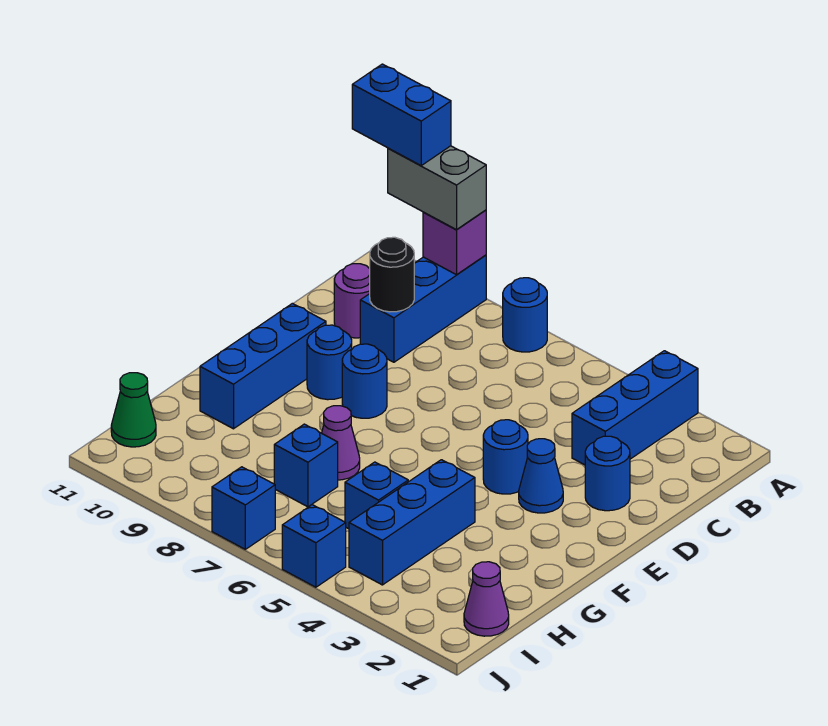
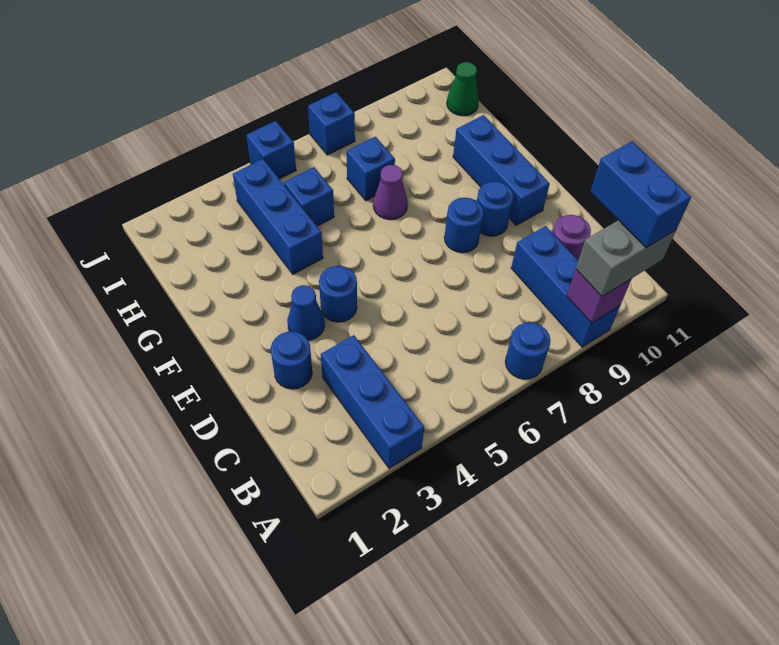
blue brick A10:A11 level 4 -> blue brick A10:B10 level 4
black round brick C9 level 2 -> none
purple cone I1 level 1 -> none

